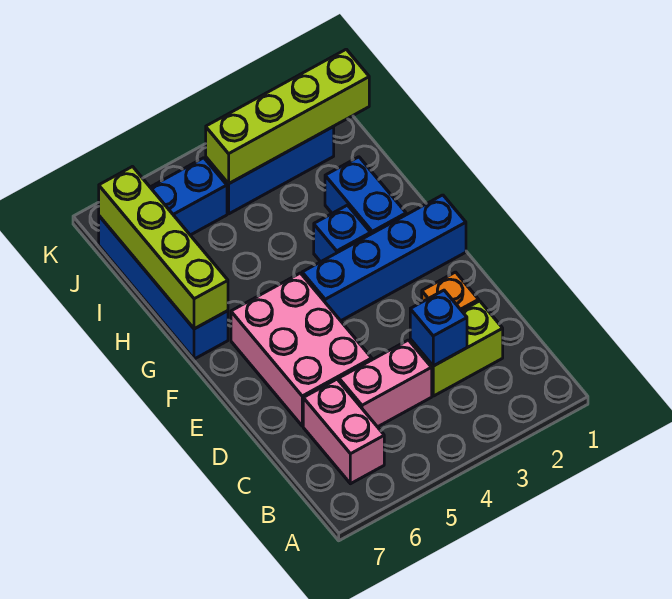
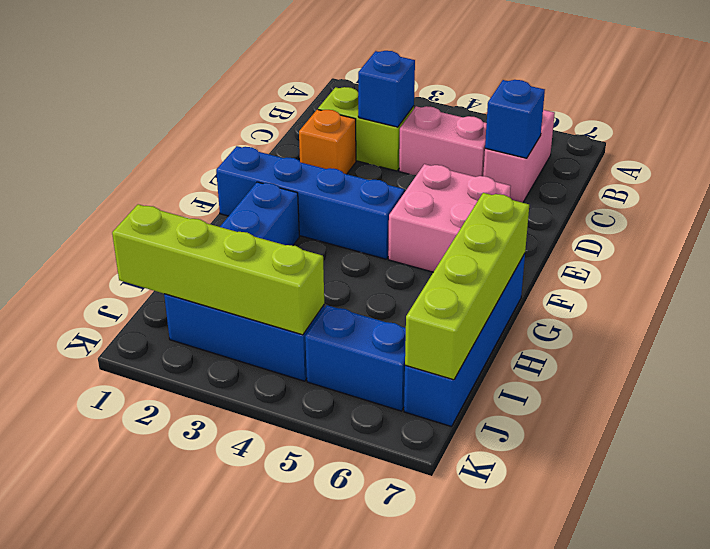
pink brick D5:F6 level 1 -> pink brick E5:F6 level 1
blue brick G3 level 1 -> blue brick C6 level 2

